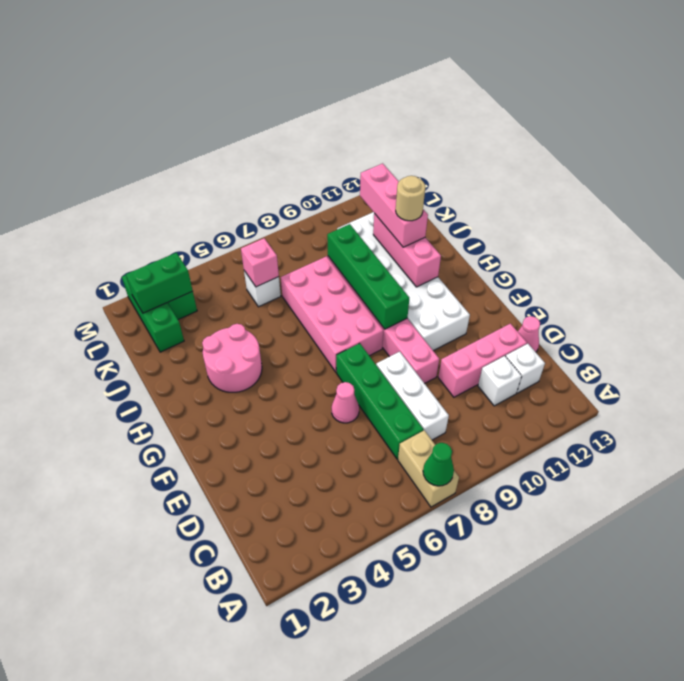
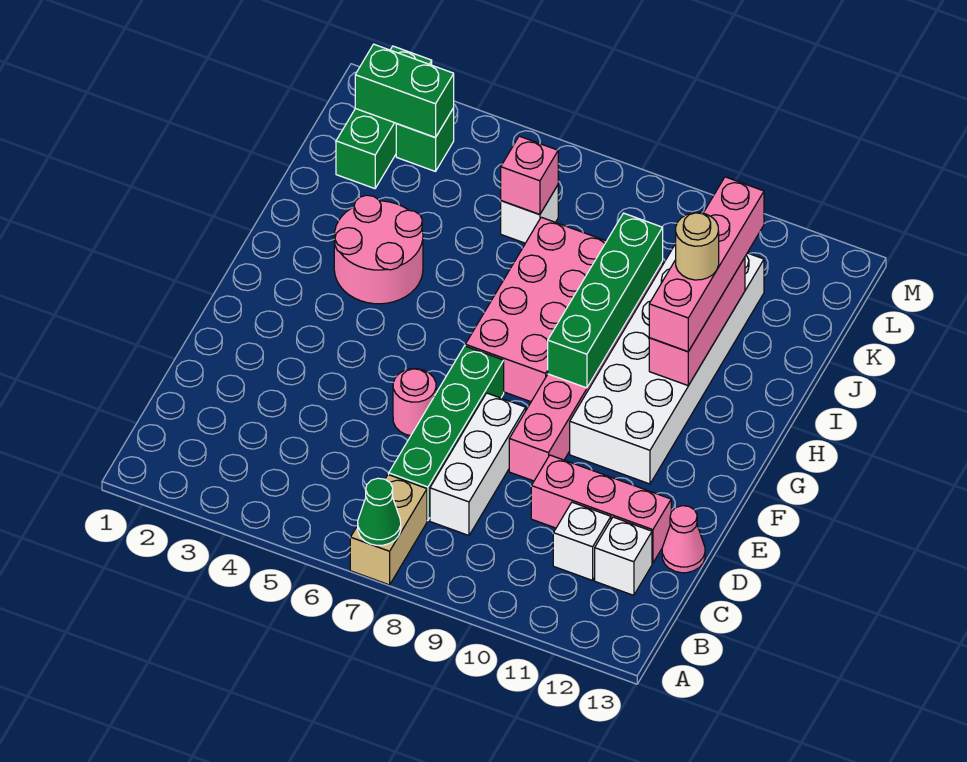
pink cone E6 level 1 -> pink round brick E6 level 1
pink brick I11:K11 level 3 -> pink brick H11:K11 level 3

